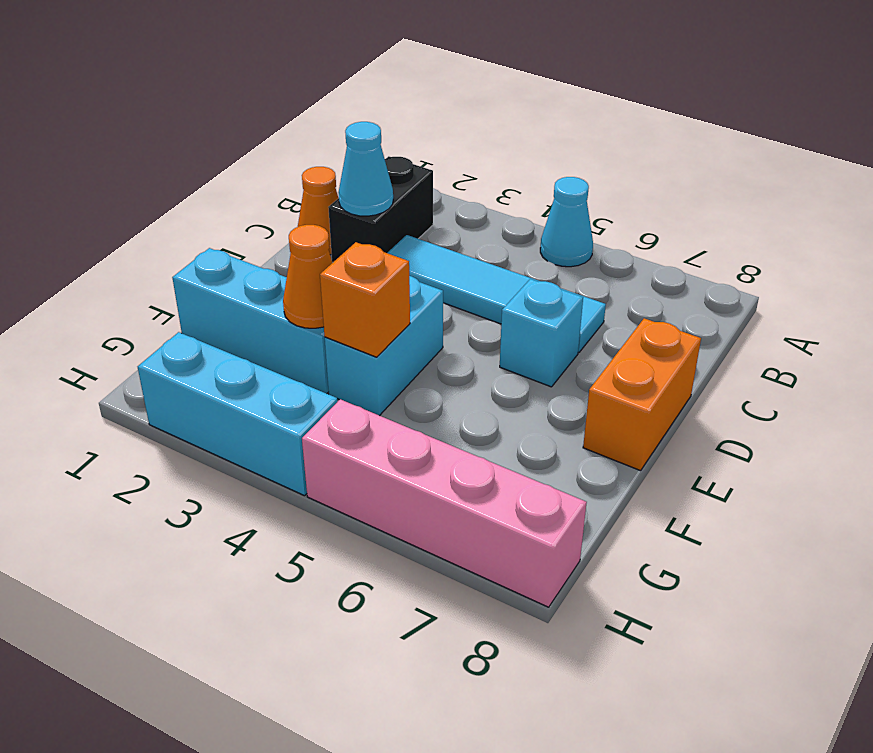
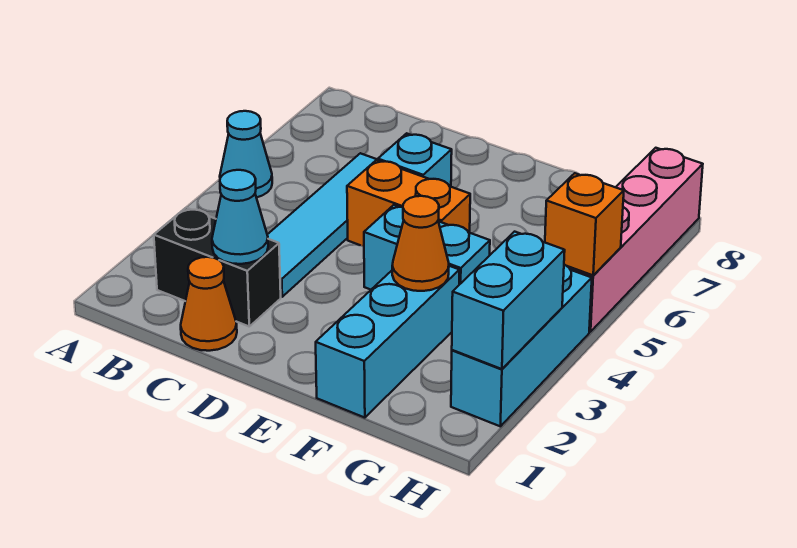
orange brick D8:E8 level 1 -> orange brick D5:E5 level 1
orange brick F4 level 2 -> orange brick H5 level 2
none -> cyan brick H2:H3 level 2

